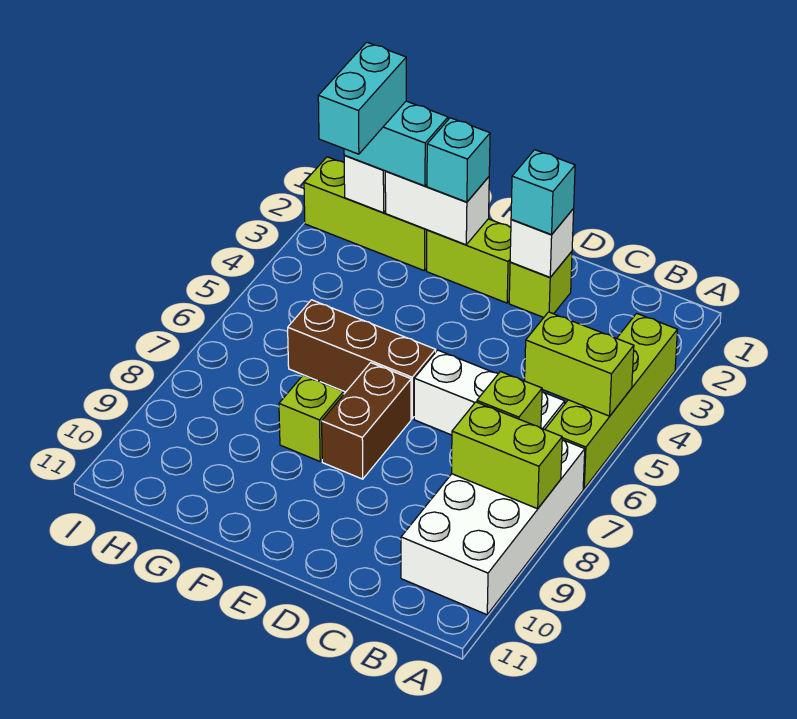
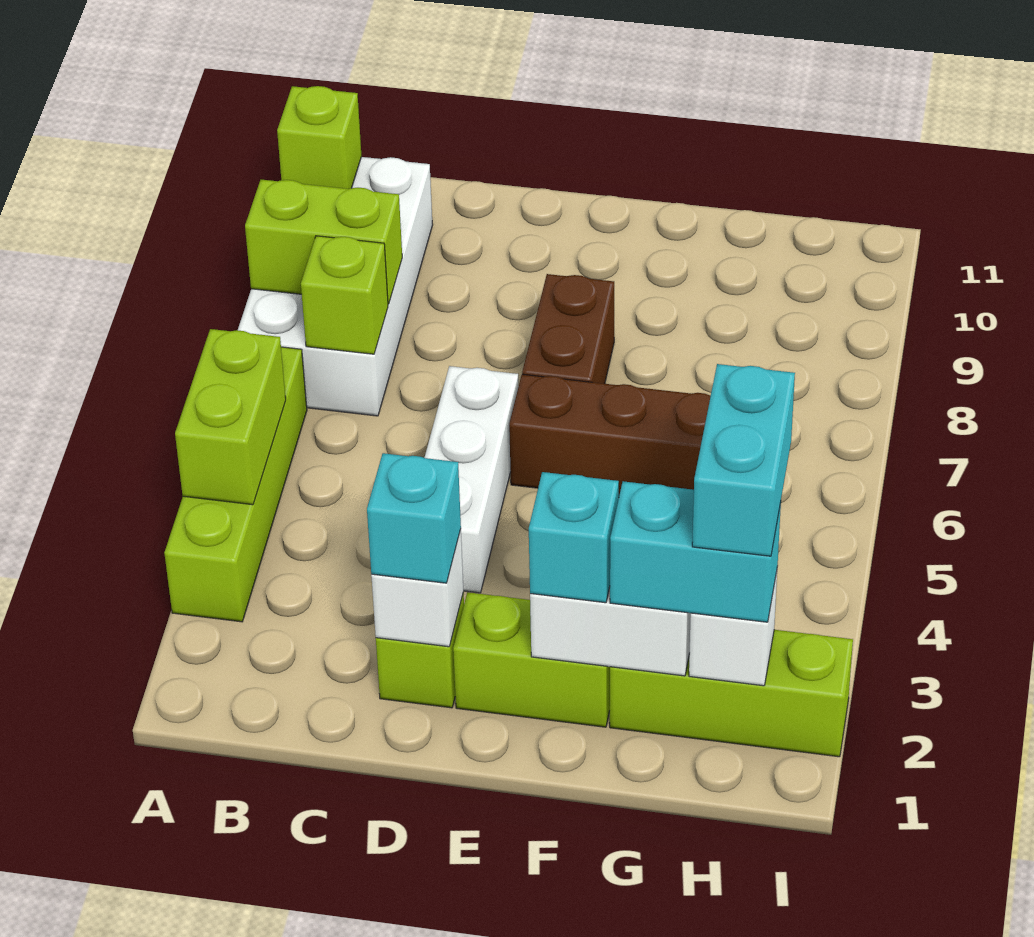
lime brick A5:B5 level 2 -> lime brick A4:A5 level 2
white brick B6:D6 level 1 -> white brick D4:D6 level 1
lime brick F8 level 1 -> lime brick A10 level 2

